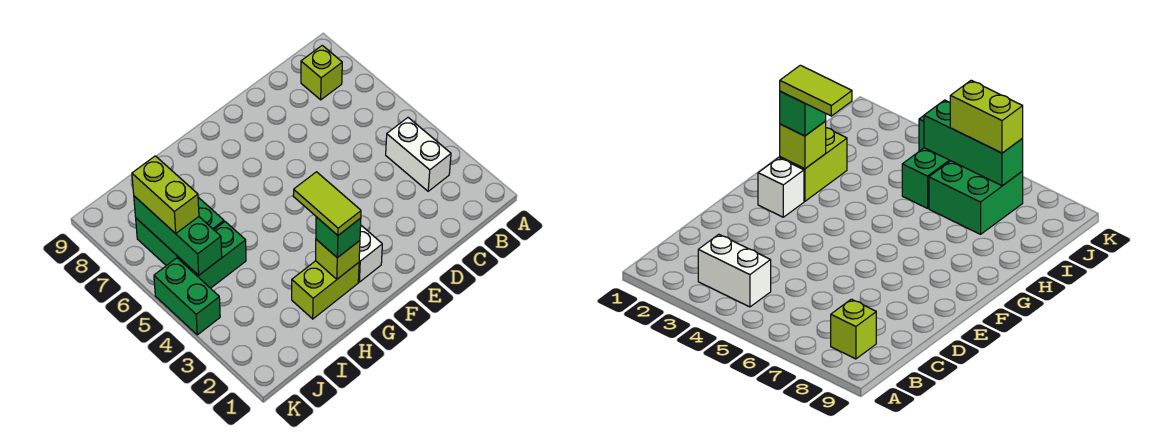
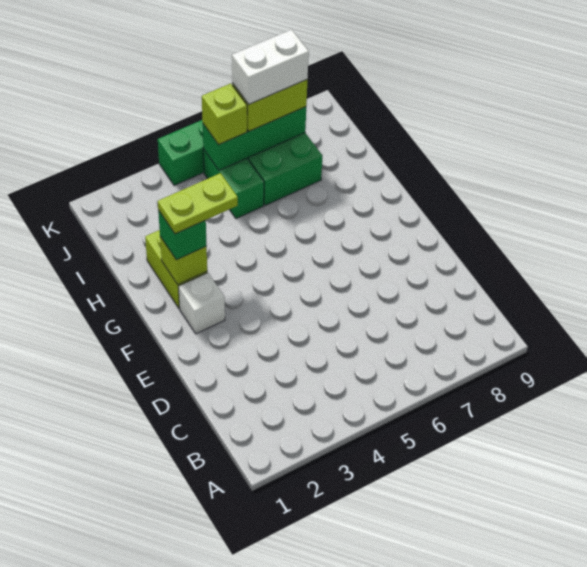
white brick B3:B4 level 1 -> white brick J6:J7 level 4
lime brick B8 level 1 -> lime brick J5 level 3
lime tile G2:G3 level 4 -> lime plate G2:G3 level 4

